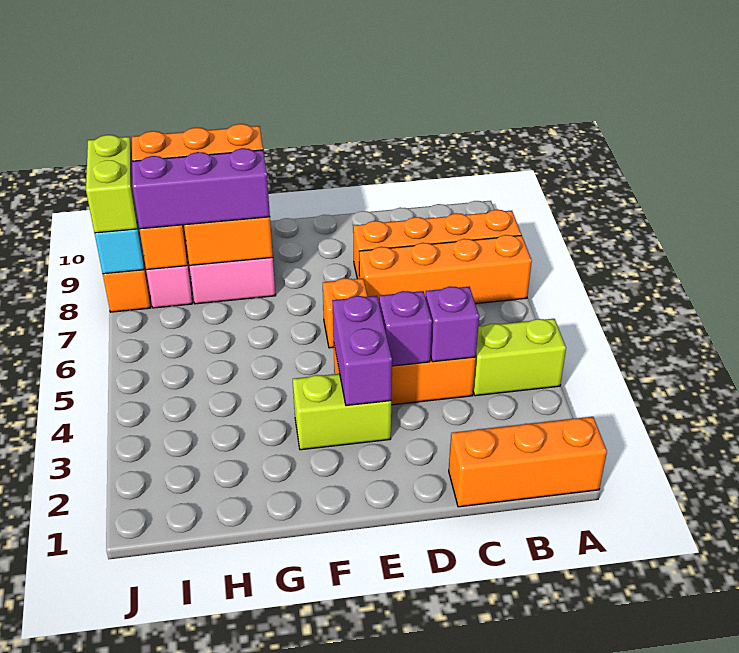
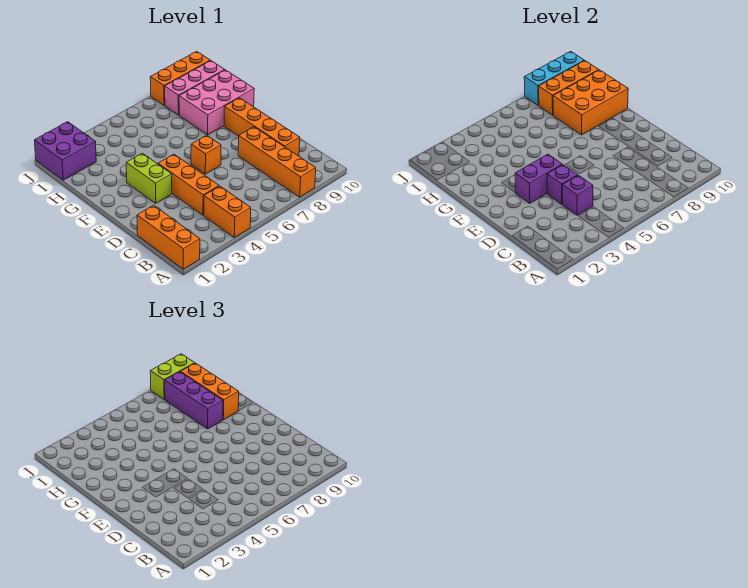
lime brick A4:B4 level 1 -> orange brick A4:B4 level 1
orange brick A7:D7 level 1 -> orange brick C9:F9 level 1
none -> purple brick I1:J2 level 1

